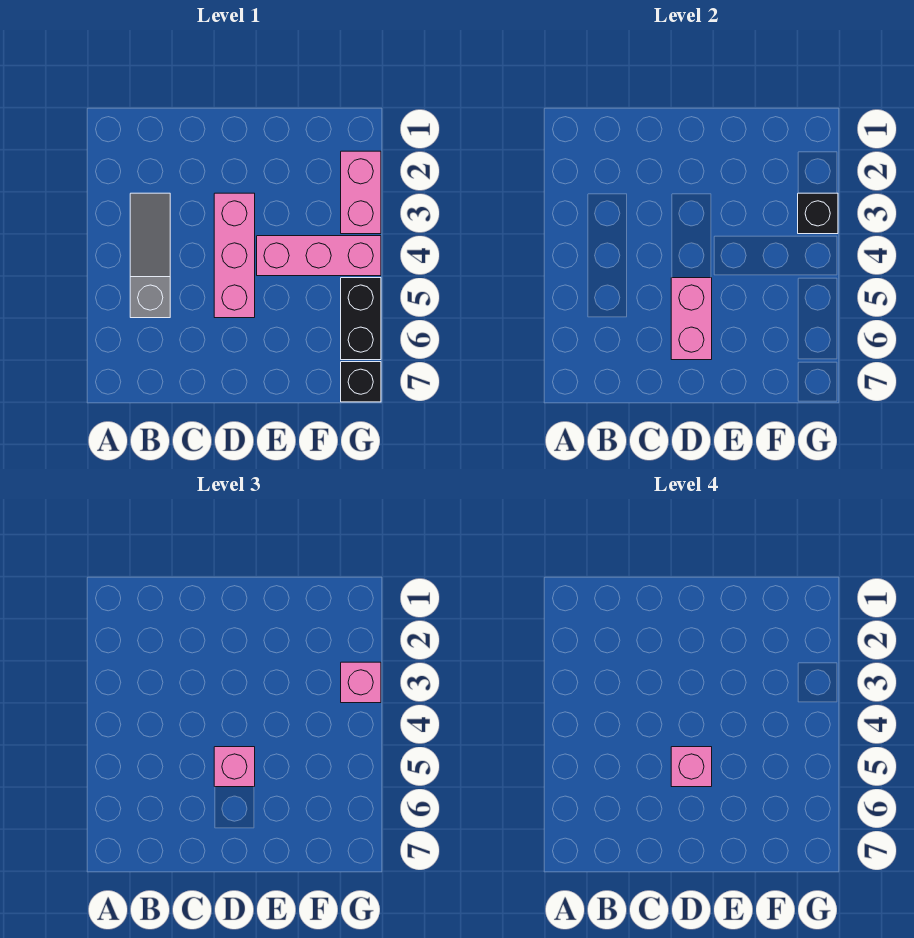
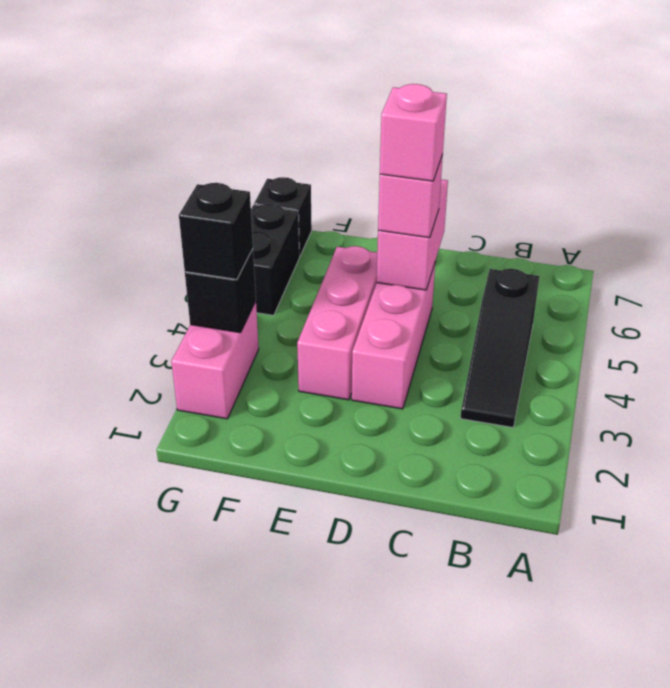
grey slope B3:B5 level 1 top 5 -> black slope B3:B5 level 1 top 5
pink brick E4:G4 level 1 -> pink brick E3:E5 level 1
pink brick G3 level 3 -> black brick G3 level 3

